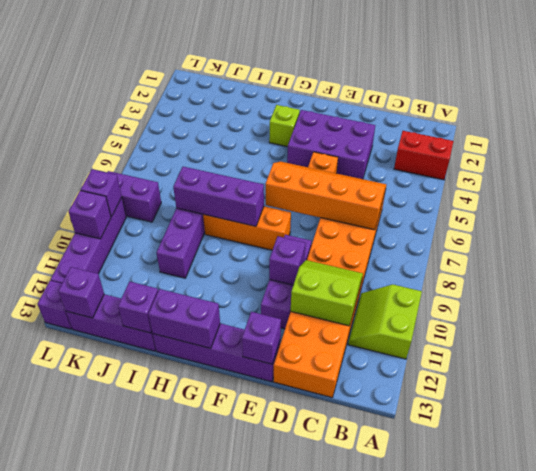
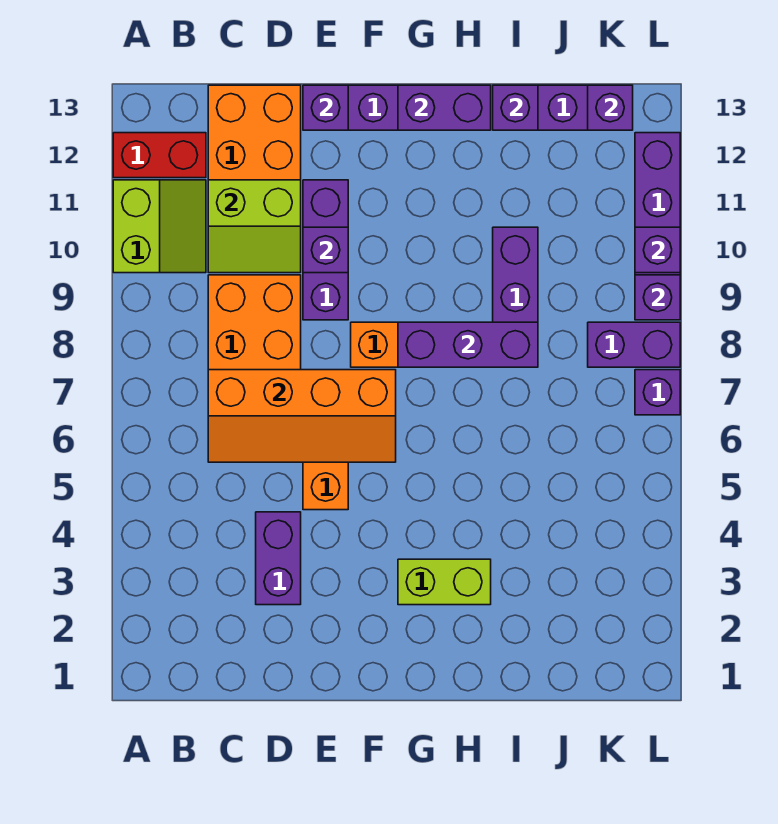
red brick A3:B3 level 1 -> red brick A12:B12 level 1
purple brick D3:F4 level 1 -> purple brick D3:D4 level 1
lime brick G3 level 1 -> lime brick G3:H3 level 1
purple brick L13 level 1 -> purple brick L7 level 1

